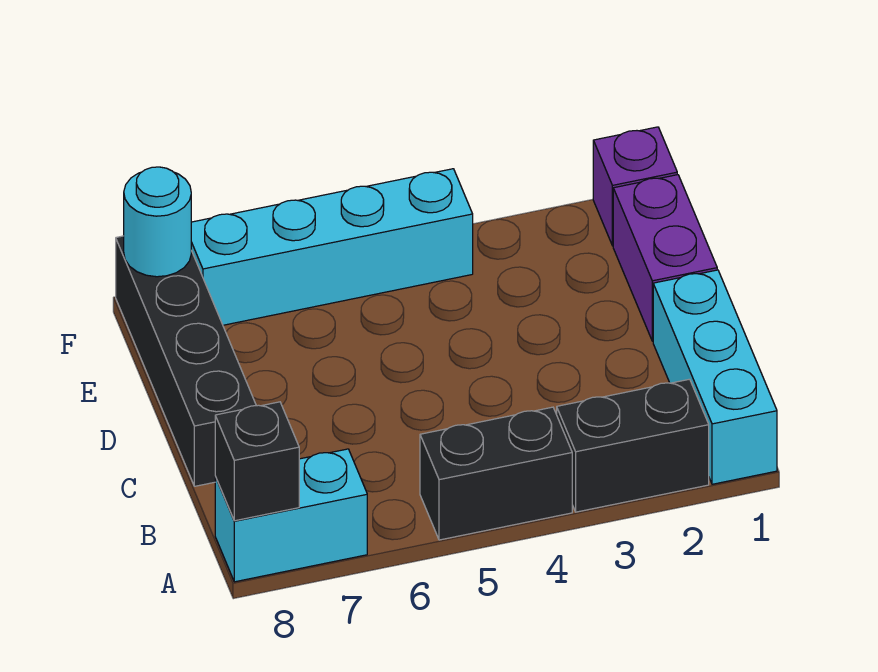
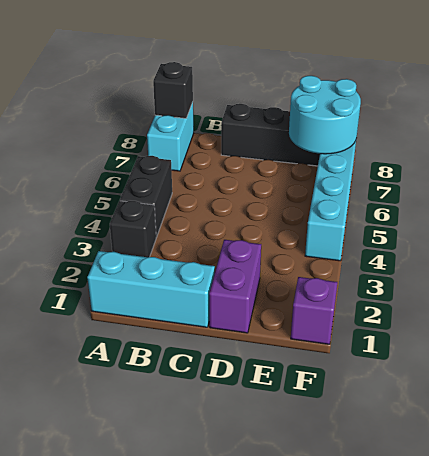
black brick A2:A3 level 1 -> black brick A3 level 1
purple brick D1:E1 level 1 -> purple brick D1:D2 level 1
cyan round brick F8 level 2 -> cyan round brick E7:F8 level 2

